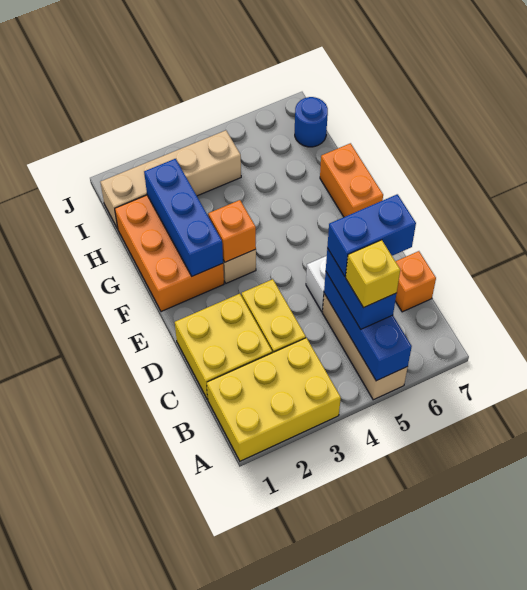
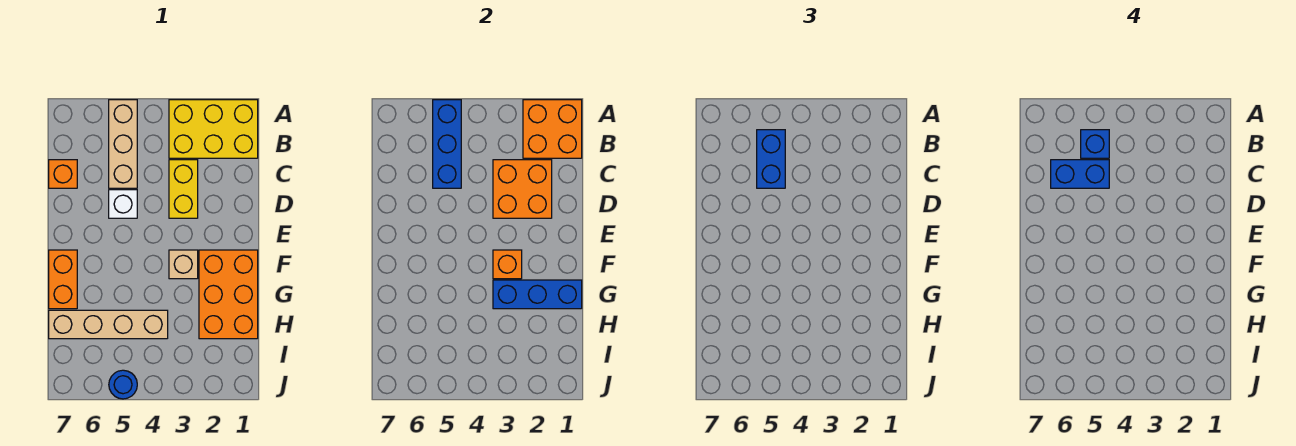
none -> orange brick A1:B2 level 2
yellow brick B5 level 4 -> blue brick B5 level 4
yellow brick C1:D2 level 1 -> none
none -> orange brick C2:D3 level 2
blue brick F2:H2 level 2 -> blue brick G1:G3 level 2
tan brick I1:I4 level 1 -> tan brick H4:H7 level 1
blue round brick I7 level 1 -> blue round brick J5 level 1

